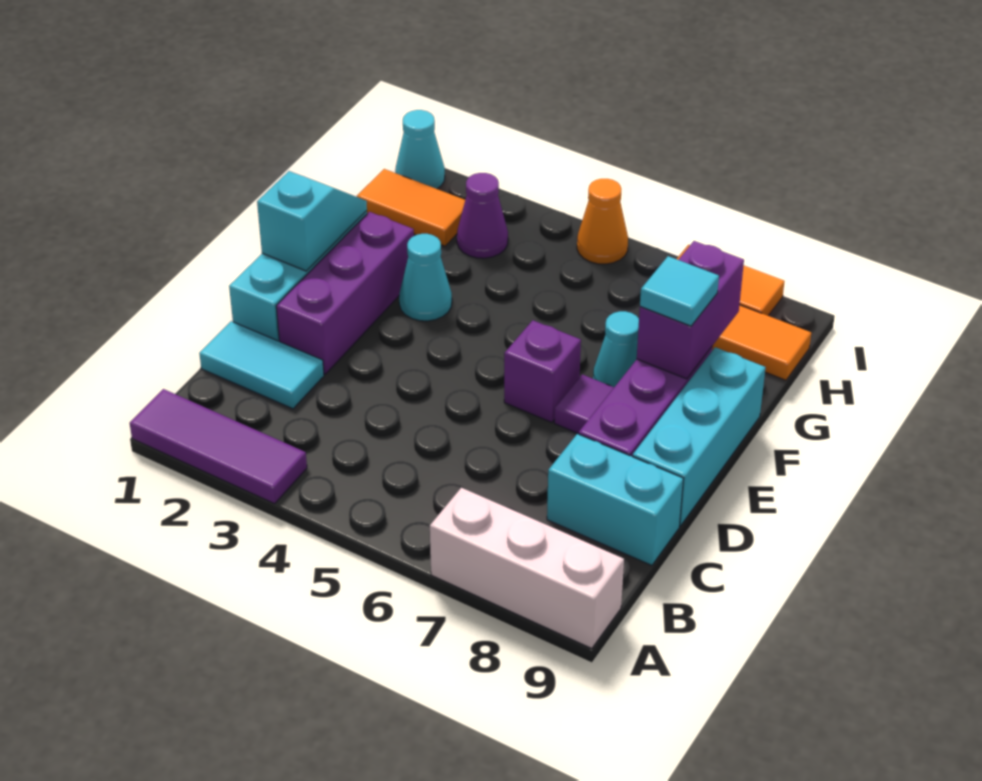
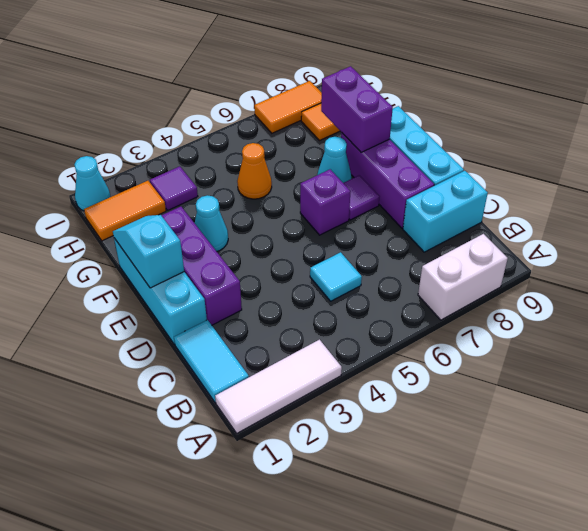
purple tile A1:A3 level 1 -> white tile A1:A3 level 1
white brick A7:A9 level 1 -> white brick A7:A8 level 1
cyan tile C1:C2 level 1 -> cyan tile B1:C1 level 1
cyan tile F8 level 3 -> cyan tile C5 level 1
purple cone H3 level 1 -> purple tile H3 level 1
orange cone I5 level 1 -> orange cone G5 level 1

